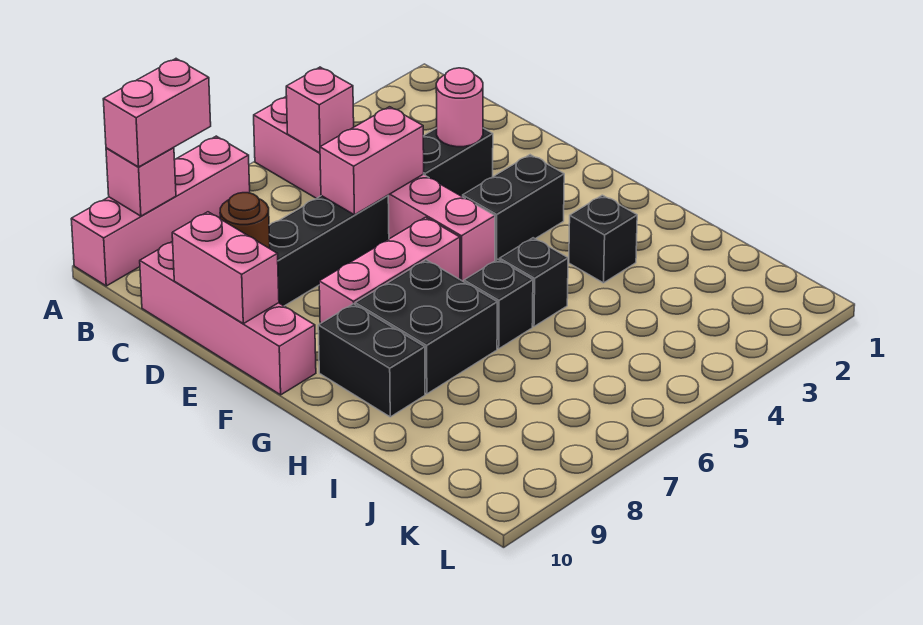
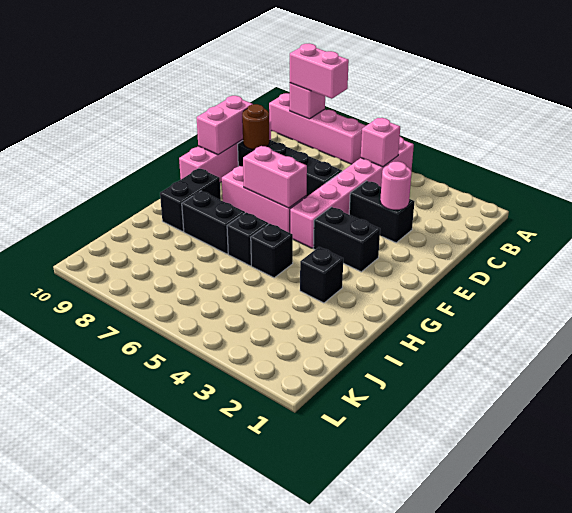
pink brick D5:D6 level 2 -> pink brick F6:F7 level 2
black brick G7:H8 level 1 -> black brick H7:H8 level 1

